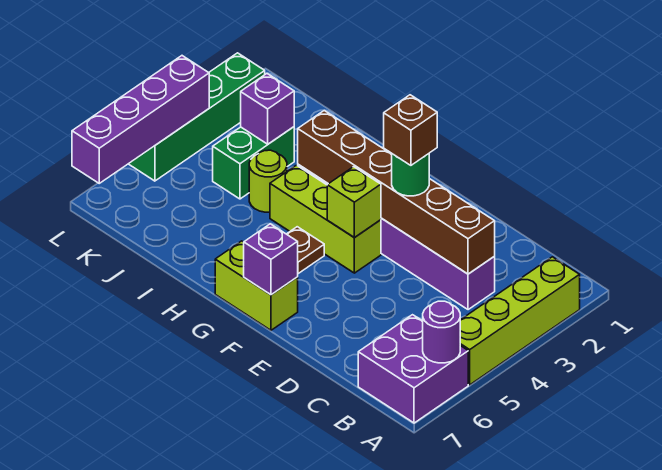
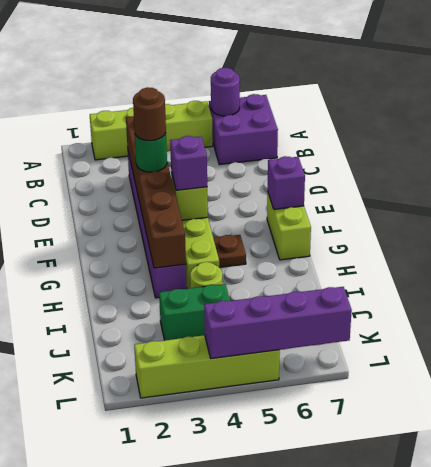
brown brick E3 level 4 -> brown round brick E3 level 4
purple brick J3 level 2 -> purple brick F4 level 3
green brick L2:L5 level 1 -> lime brick L2:L5 level 1

